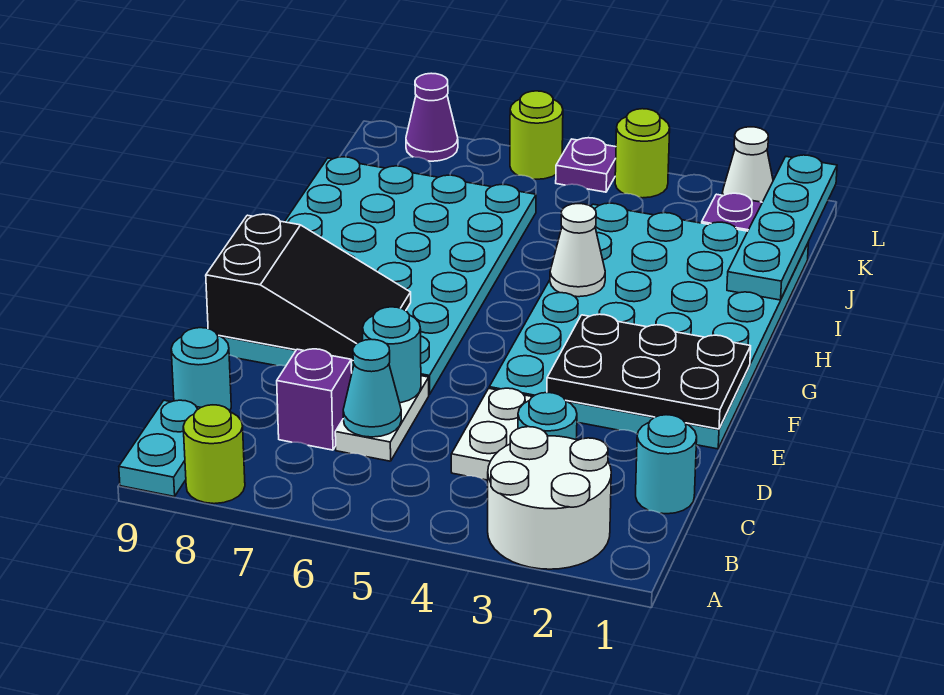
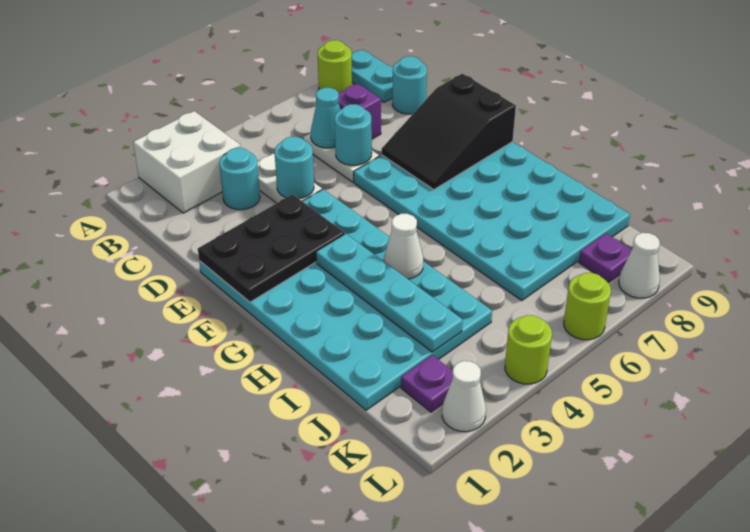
white round brick A2:B3 level 1 -> white brick A2:B3 level 1
cyan round brick C1 level 1 -> cyan round brick D4 level 2
cyan plate I1:L1 level 2 -> cyan plate G3:J3 level 2
purple plate L5 level 1 -> purple plate K8 level 1
purple cone L8 level 1 -> white cone L8 level 1

